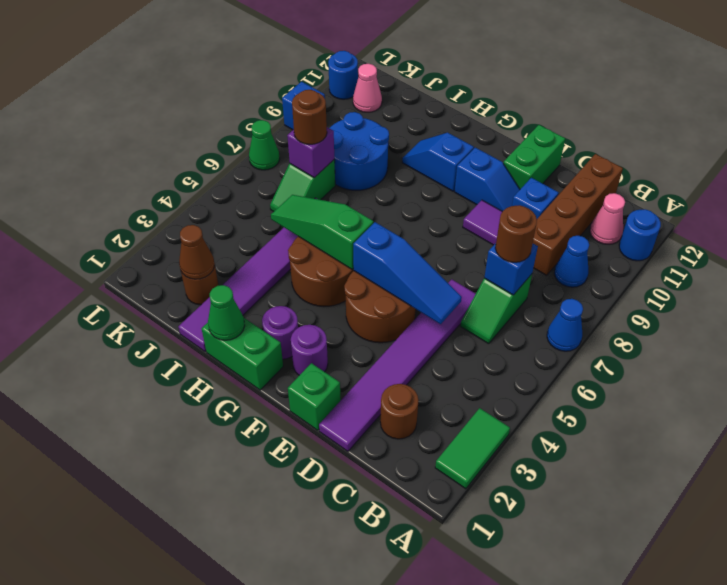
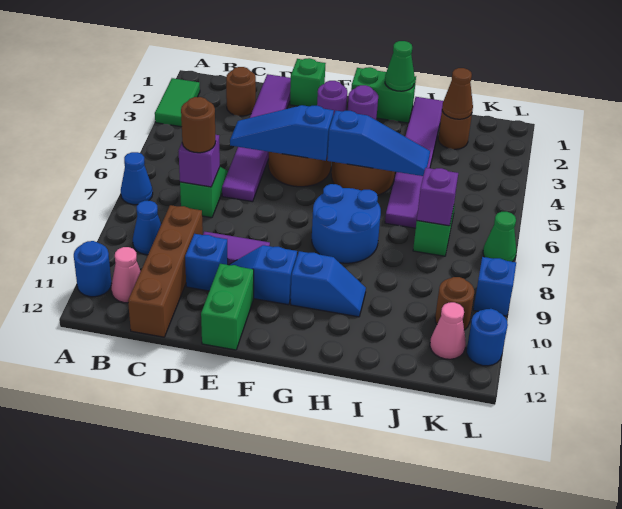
blue brick C7 level 2 -> purple brick C7 level 2
green slope G5:I5 level 2 top G -> blue slope G5:I5 level 2 top G
blue round brick I8:J9 level 1 -> blue round brick G7:H8 level 1
brown round brick J7 level 3 -> brown round brick K10 level 1

